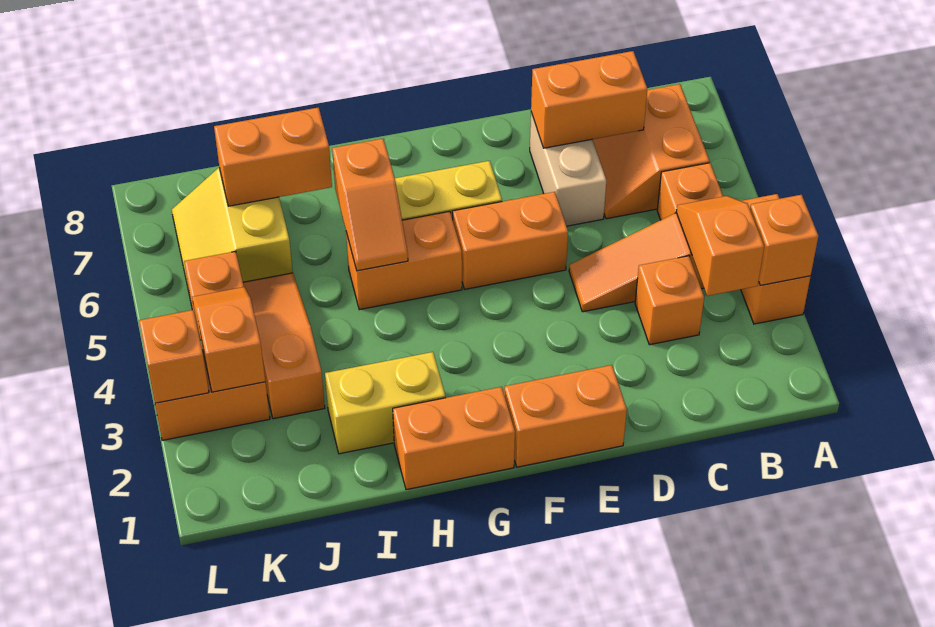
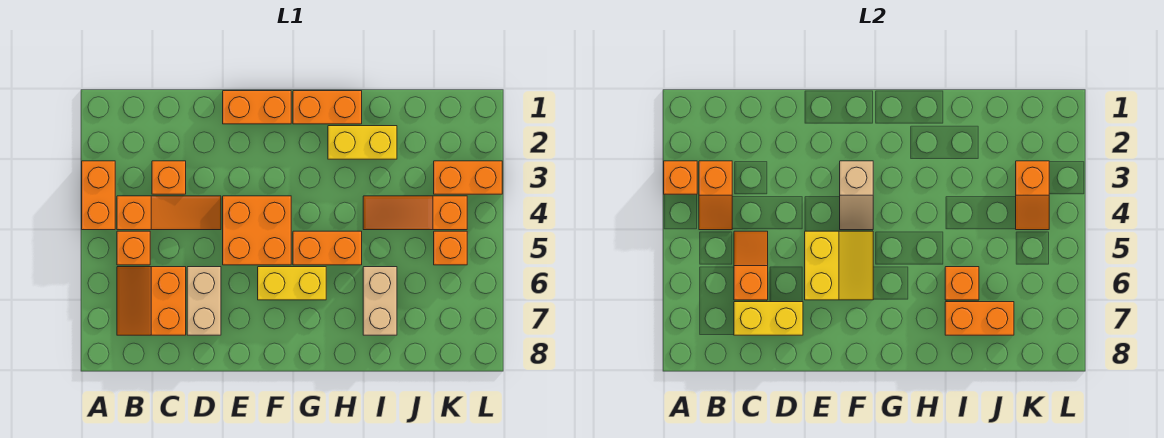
orange slope B6:C7 level 1 top B -> orange slope B6:C7 level 1 top C
orange brick C7:D7 level 2 -> yellow brick C7:D7 level 2
orange brick E5:F5 level 1 -> orange brick E4:F5 level 1
none -> tan slope F3:F4 level 2 top 3
orange slope H5:H6 level 2 top 6 -> orange slope C5:C6 level 2 top 6
none -> tan brick I6:I7 level 1
orange slope J3:J5 level 1 top 3 -> orange slope I4:K4 level 1 top K
yellow slope J6:K7 level 1 top J -> yellow slope E5:F6 level 2 top E
orange brick L3 level 2 -> orange brick I6 level 2

